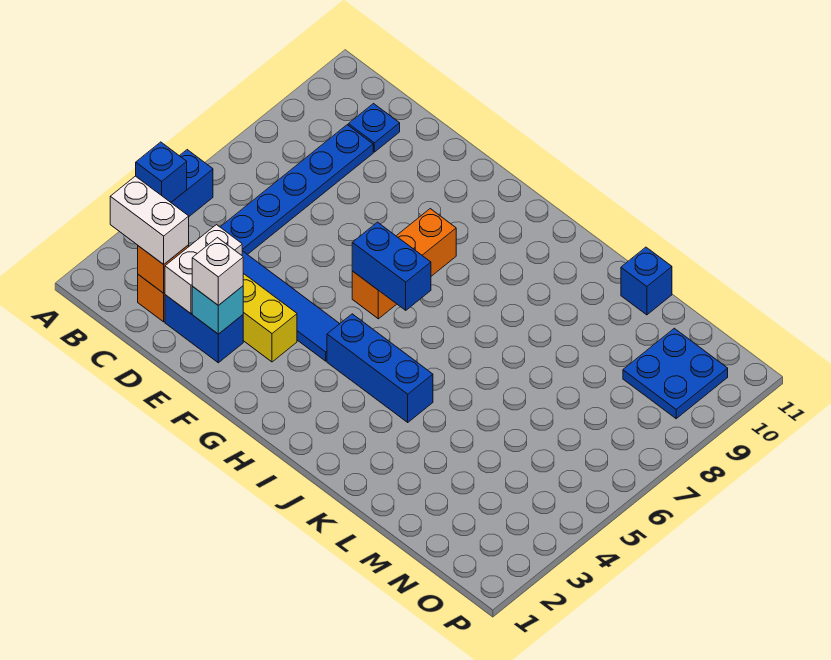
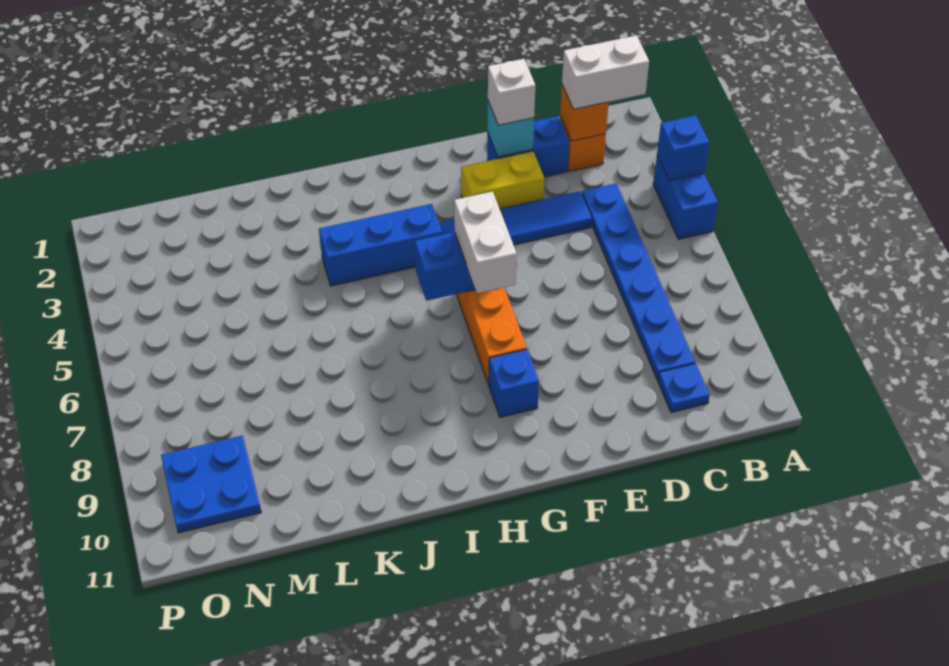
white brick D2:D3 level 2 -> white brick G6:G7 level 3
blue brick L11 level 1 -> blue brick G9 level 1

